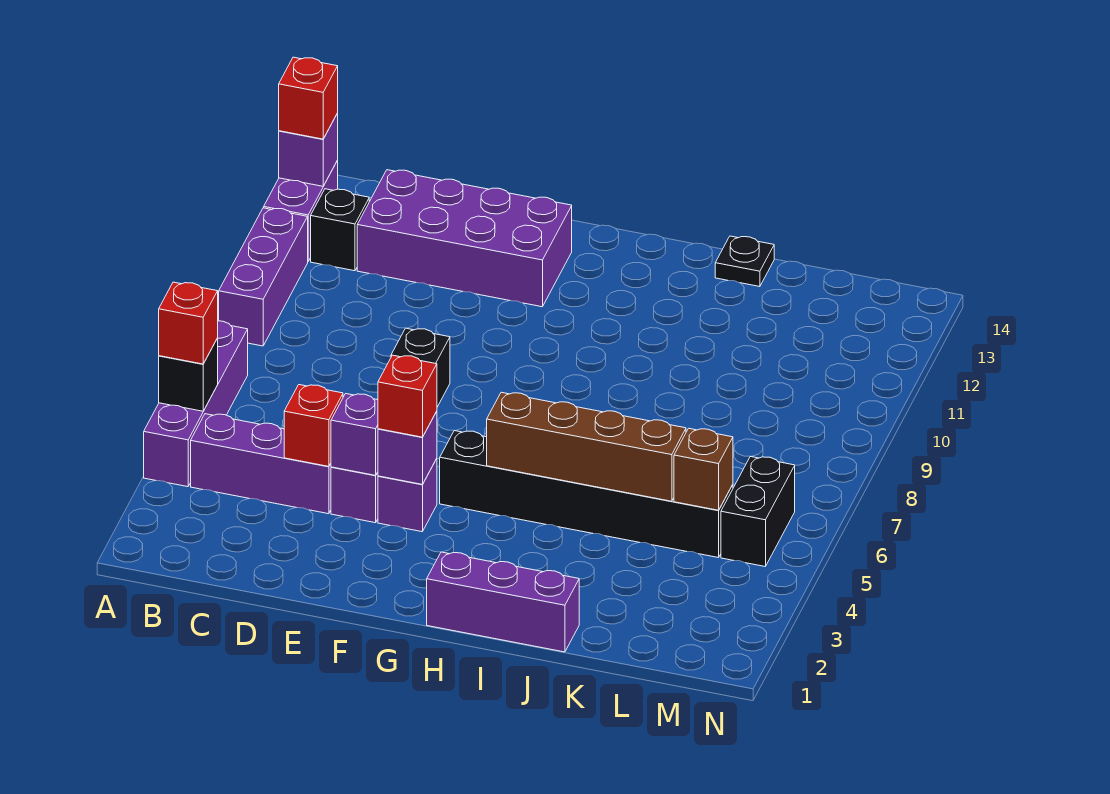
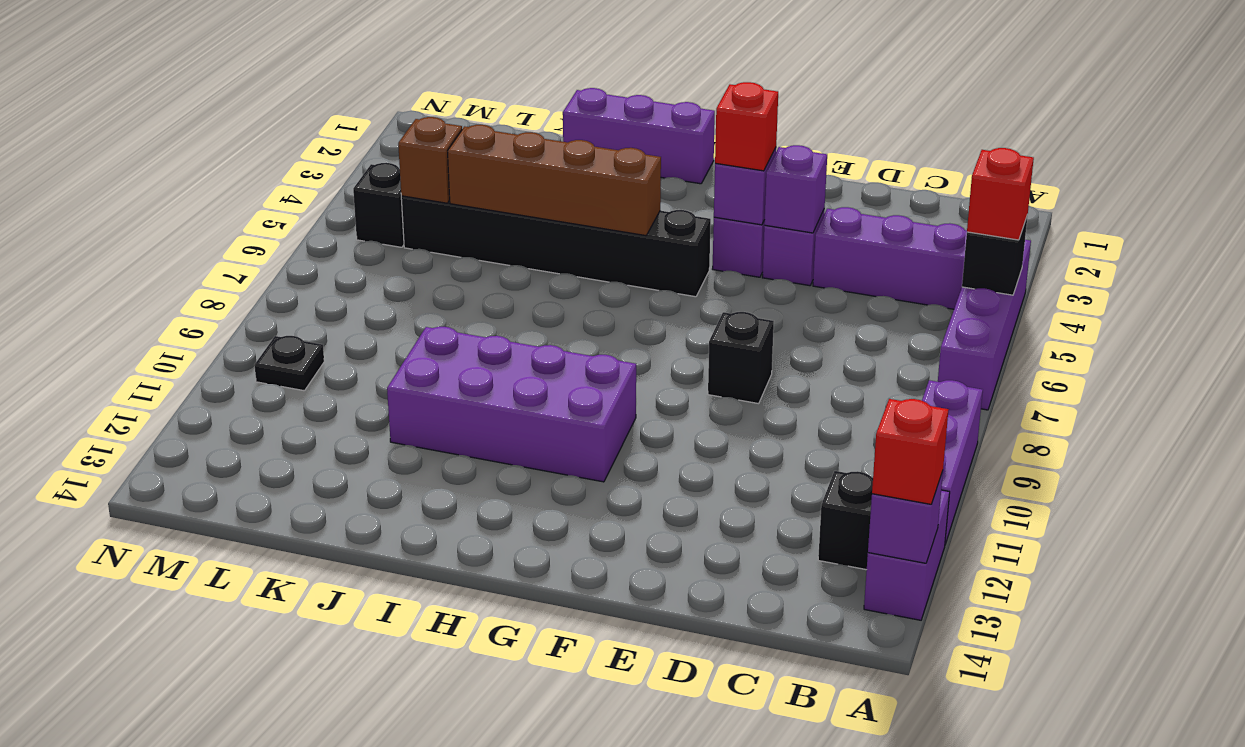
purple brick C12:F13 level 1 -> purple brick G10:J11 level 1
red brick D4 level 2 -> none
black plate J14 level 1 -> black plate M10 level 1
black brick M5:M6 level 1 -> black brick M5 level 1

